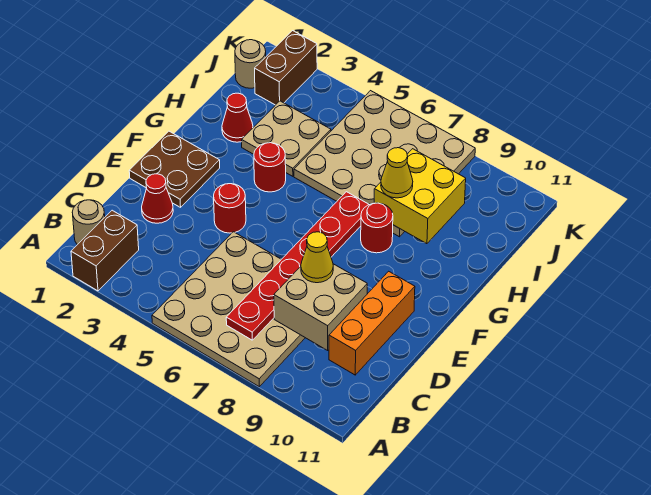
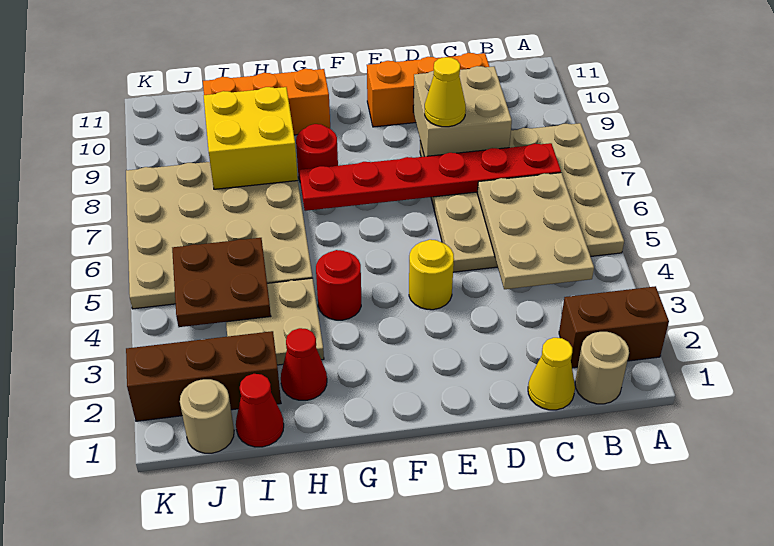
none -> tan plate B4:C6 level 2
red cone D2 level 1 -> red cone I1 level 1
brown plate E1:F2 level 1 -> brown plate I4:J5 level 2
red round brick E4 level 1 -> yellow round brick E4 level 1
none -> orange brick G10:I10 level 1
yellow cone H8 level 3 -> yellow cone C1 level 1
brown brick J2:K2 level 1 -> brown brick I2:K2 level 1

